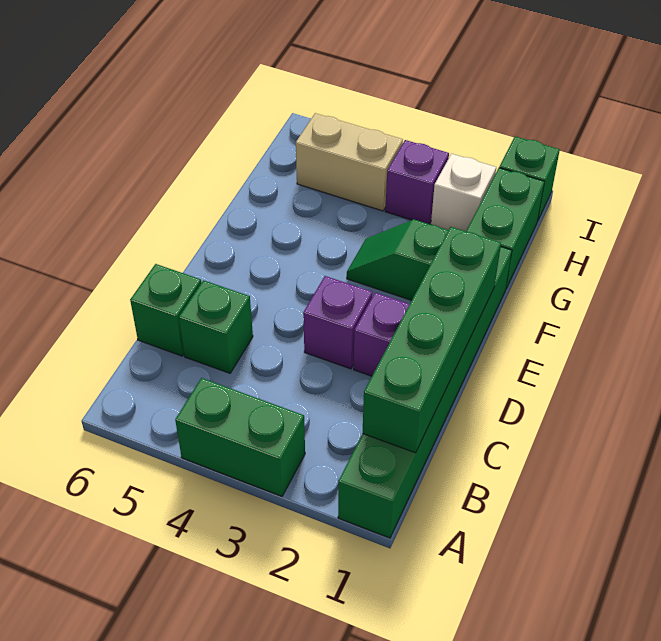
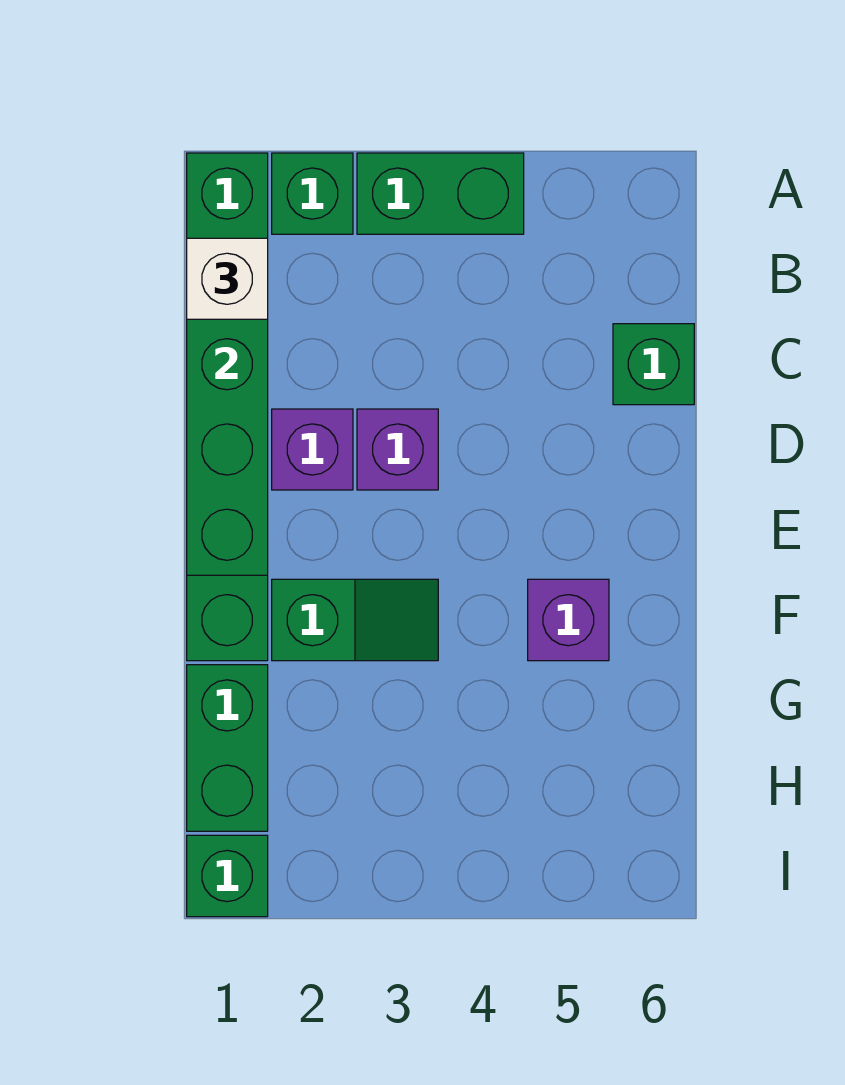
green brick C5 level 1 -> green brick A2 level 1
white brick H2 level 1 -> white brick B1 level 3
purple brick H3 level 1 -> purple brick F5 level 1
tan brick H4:H5 level 1 -> none

